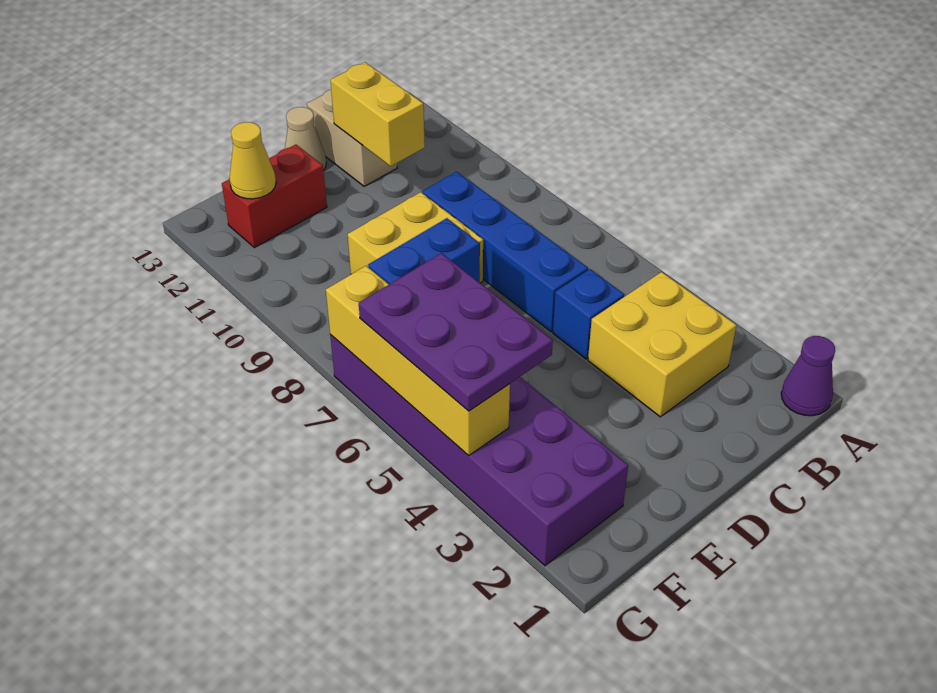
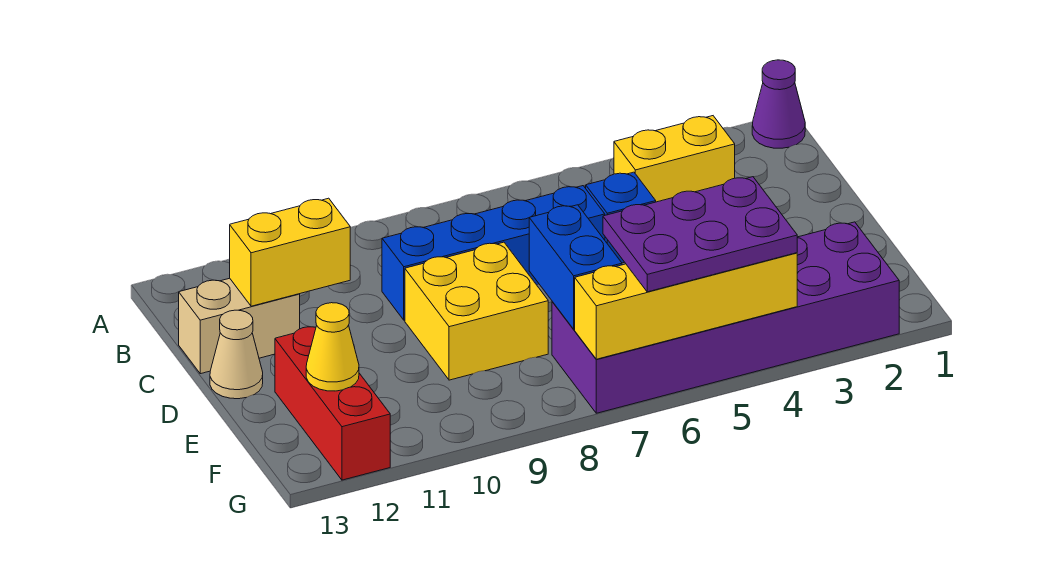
yellow brick B3:C4 level 1 -> yellow brick B3:B4 level 1
red brick E12:F12 level 1 -> red brick E12:G12 level 1

